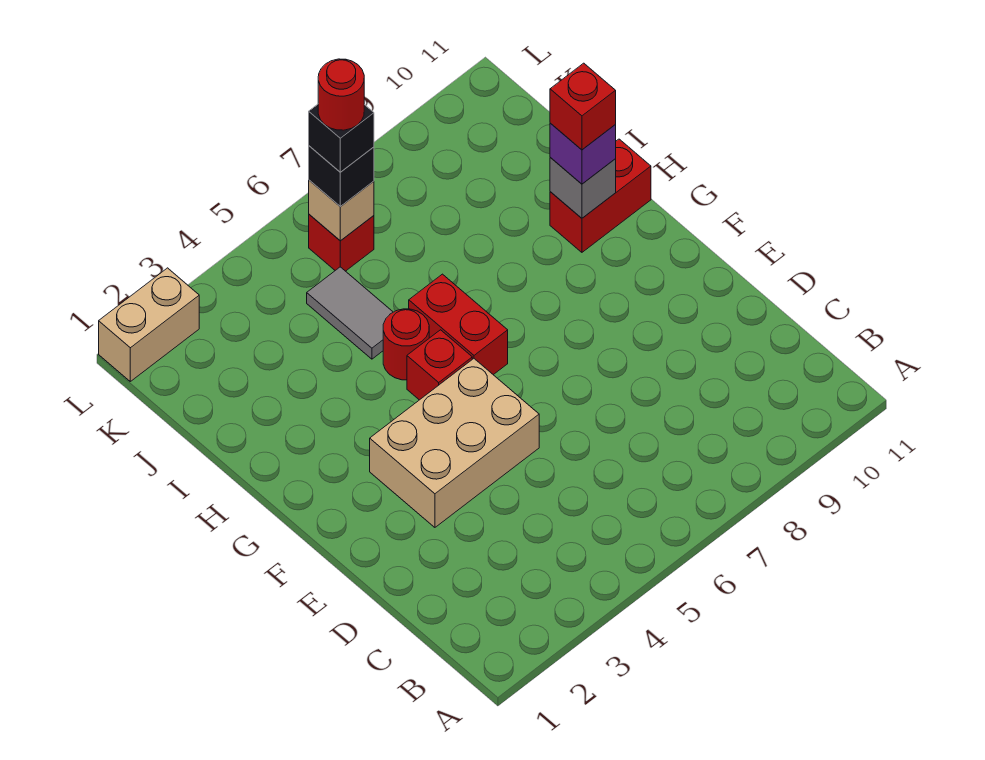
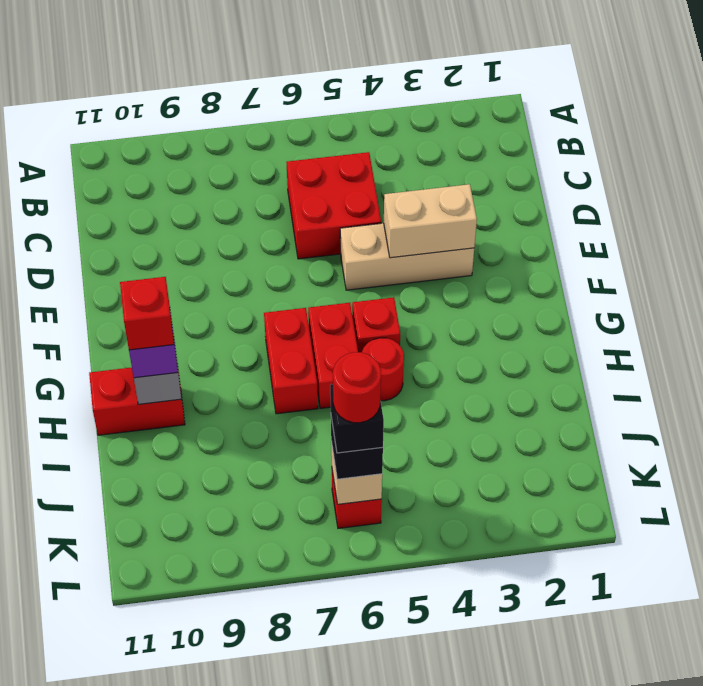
none -> red brick C5:D6 level 1
tan brick E3:F5 level 1 -> tan brick E3:E5 level 1
none -> red brick G7:H7 level 1
grey tile I5:J5 level 1 -> none
tan brick L1:L2 level 1 -> tan brick E3:E4 level 2

